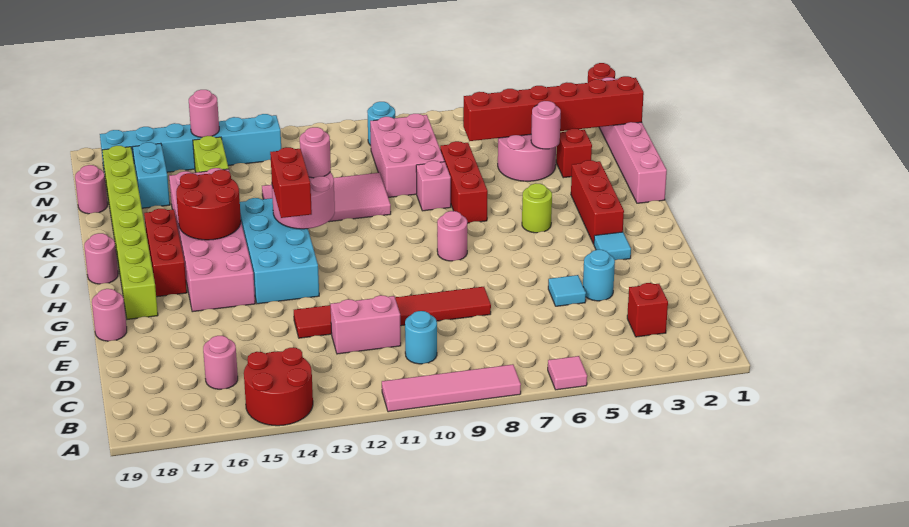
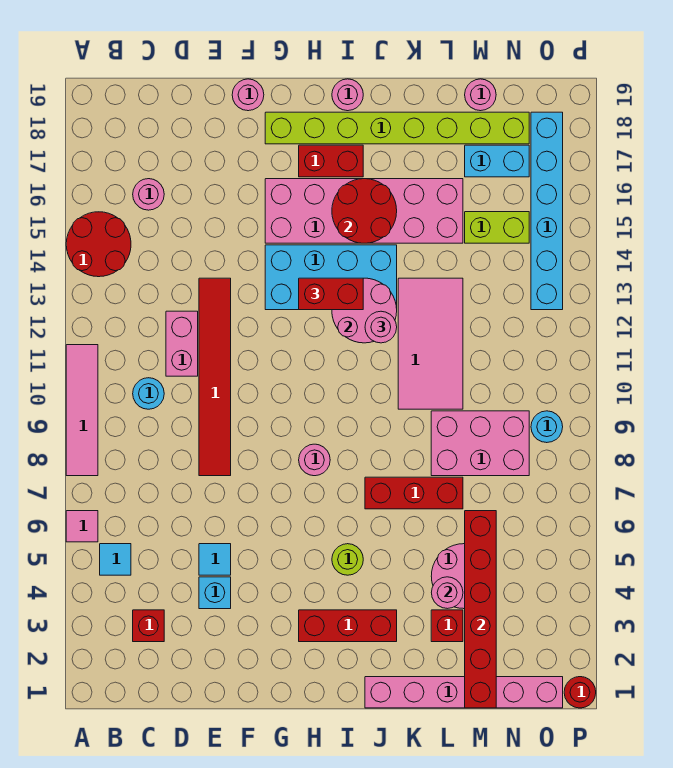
cyan round brick E4 level 1 -> cyan brick E4 level 1
cyan tile G3 level 1 -> cyan tile B5 level 1
red brick H17:J17 level 1 -> red brick H17:I17 level 1
pink brick K8 level 1 -> none
pink round brick O15 level 2 -> none

